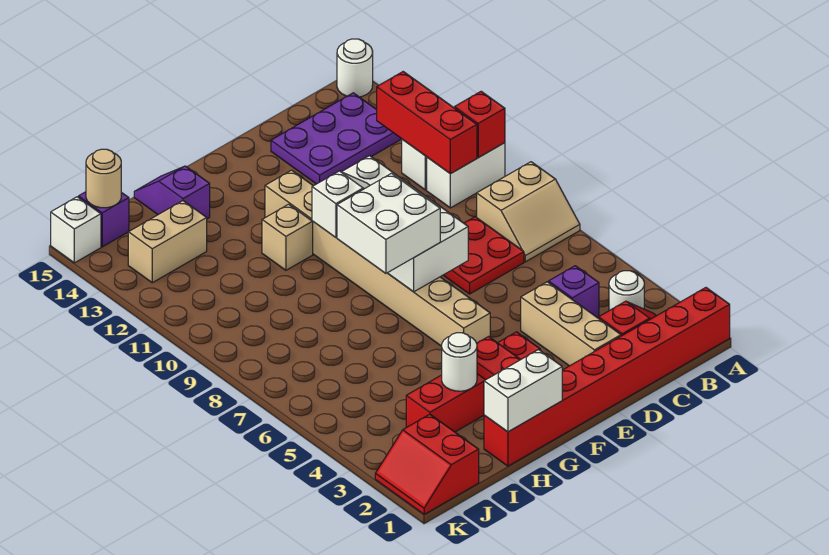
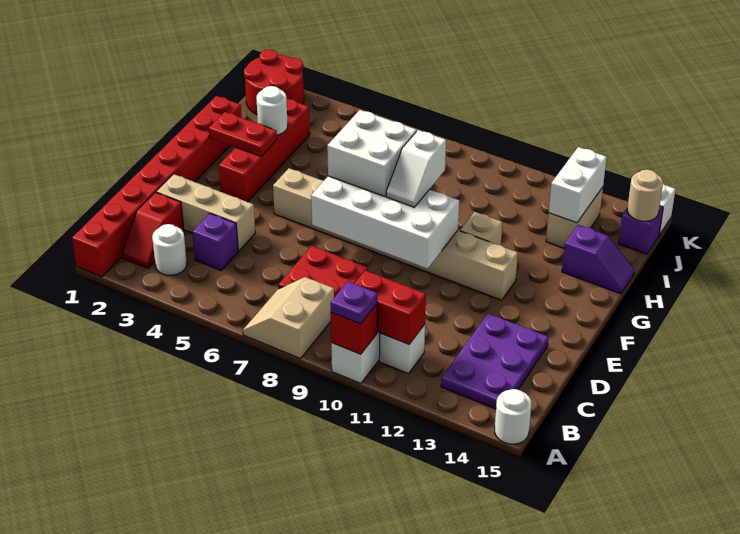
none -> purple plate A10 level 3
red brick B10:B12 level 2 -> red brick B10:B11 level 2
white brick G1:H1 level 2 -> white brick I13:J13 level 2
red slope J1:K2 level 1 top J -> red round brick J1:K2 level 1

